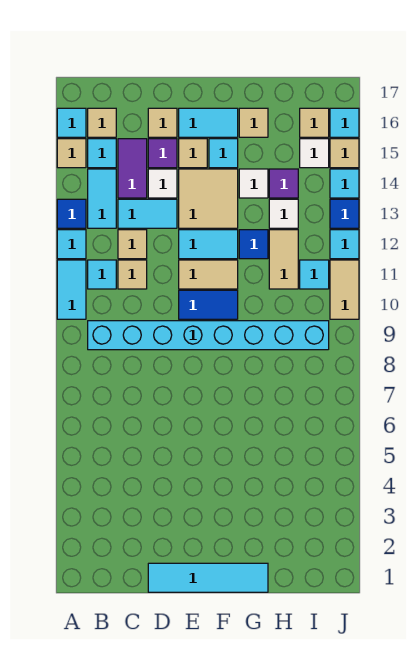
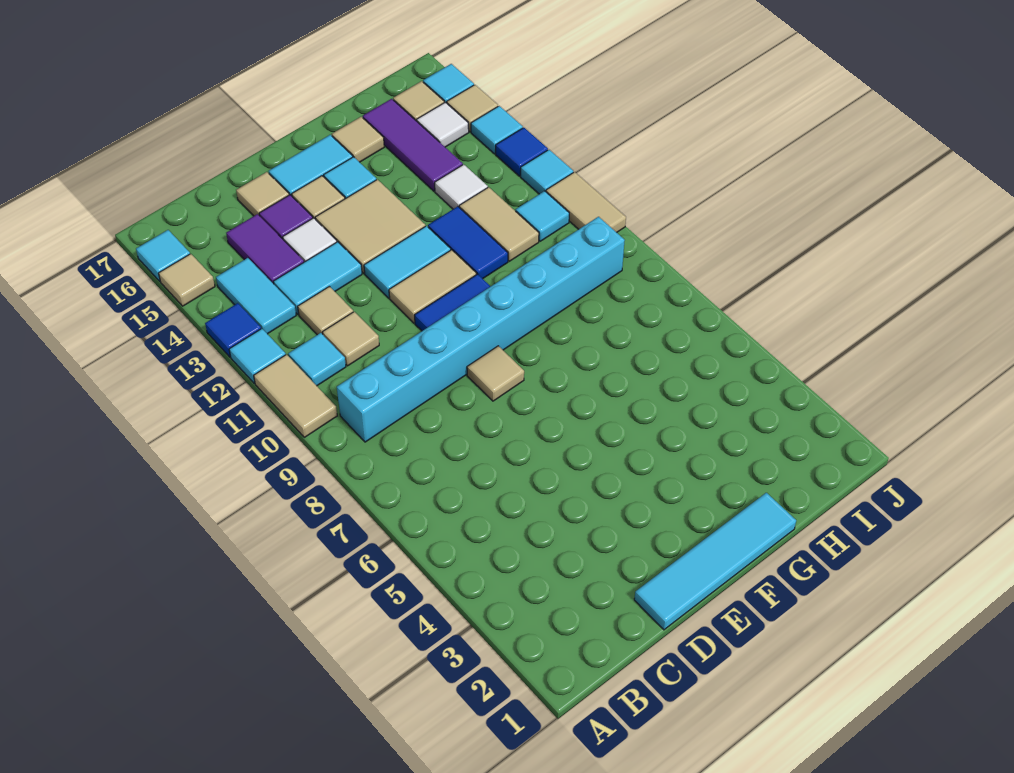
cyan tile A10:A11 level 1 -> tan tile A10:A11 level 1
cyan tile B15 level 1 -> none
tan tile B16 level 1 -> tan tile E8 level 1
blue tile G12 level 1 -> blue tile G11:G12 level 1
white tile G14 level 1 -> none
purple tile H14 level 1 -> purple tile H14:H16 level 1

